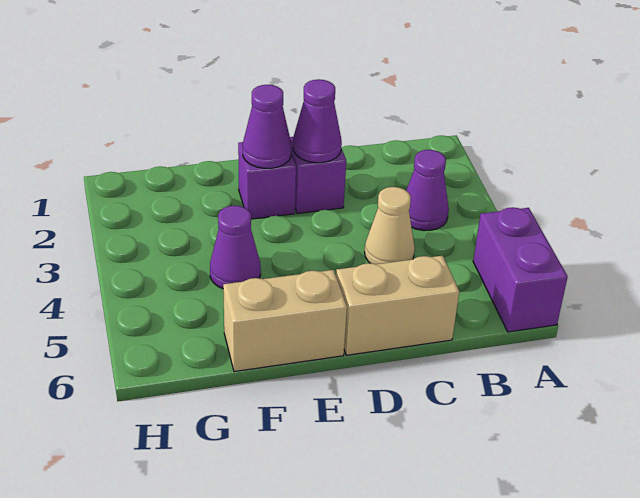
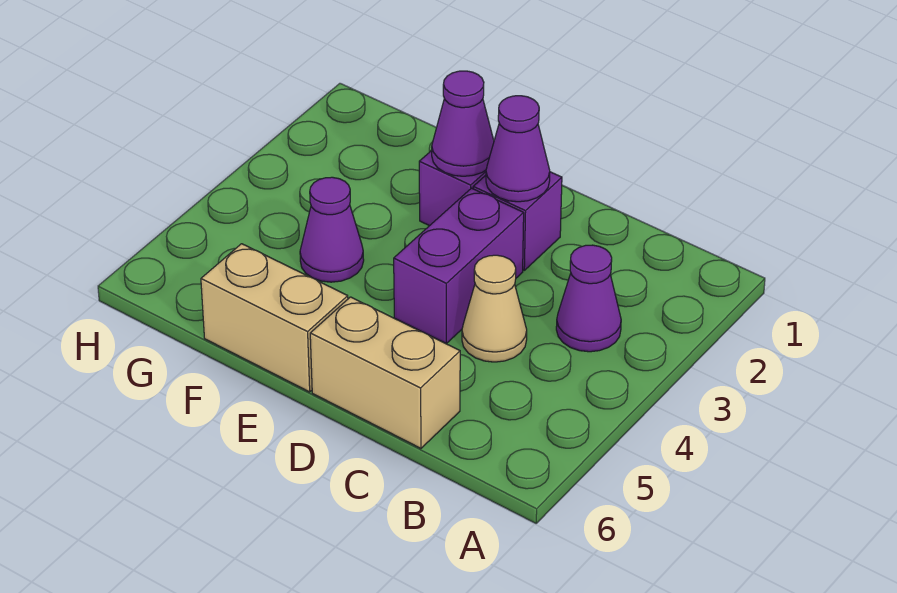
purple brick A5:A6 level 1 -> purple brick D3:D4 level 1

